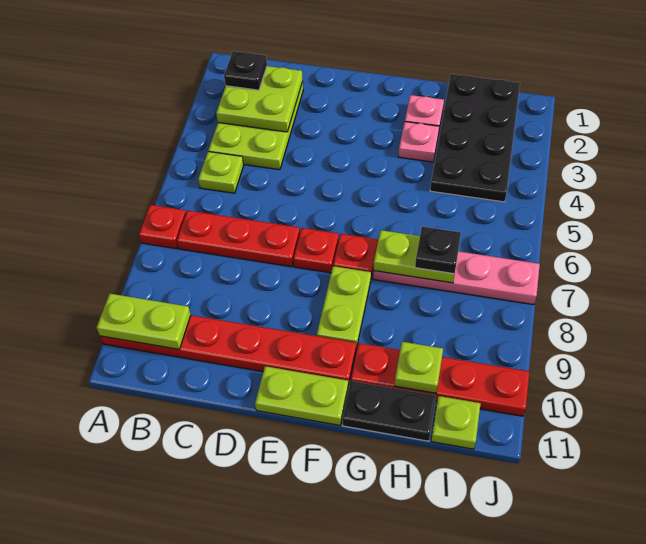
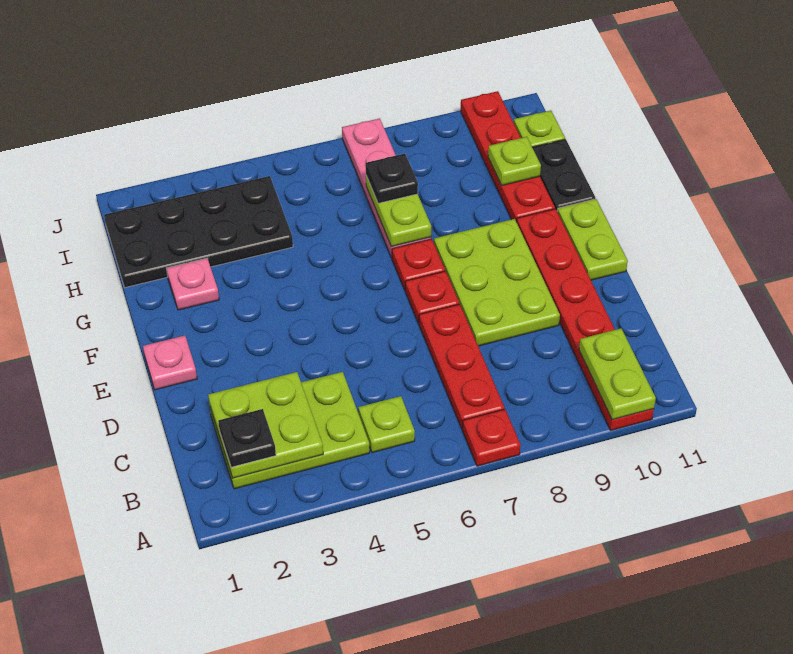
lime plate F8:F9 level 1 -> lime plate D8:F9 level 1
pink plate G3 level 1 -> pink plate E1 level 1

